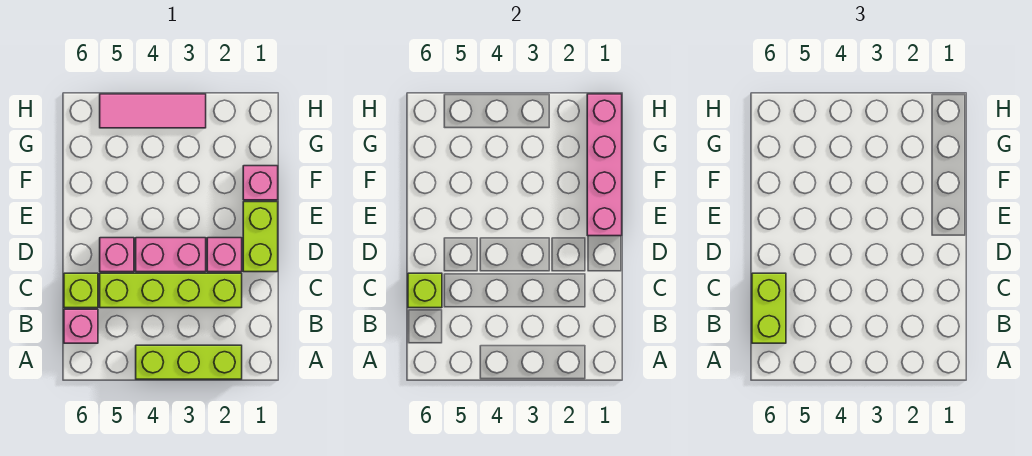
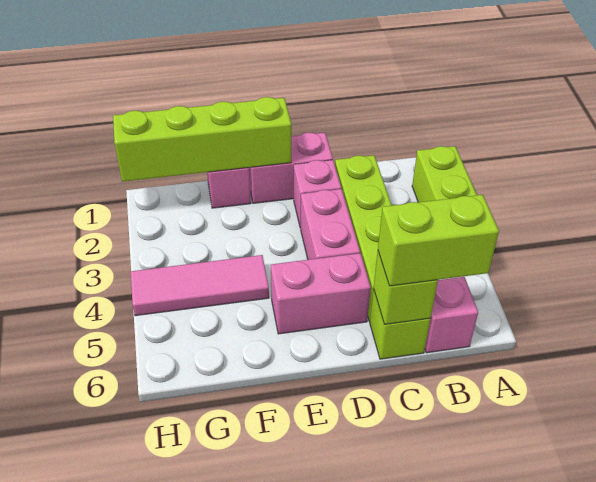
lime brick D1:E1 level 1 -> pink brick D1:E1 level 1
pink brick D5 level 1 -> pink brick D5:E5 level 1
pink brick E1:H1 level 2 -> lime brick E1:H1 level 2
pink tile H3:H5 level 1 -> pink tile F4:H4 level 1

